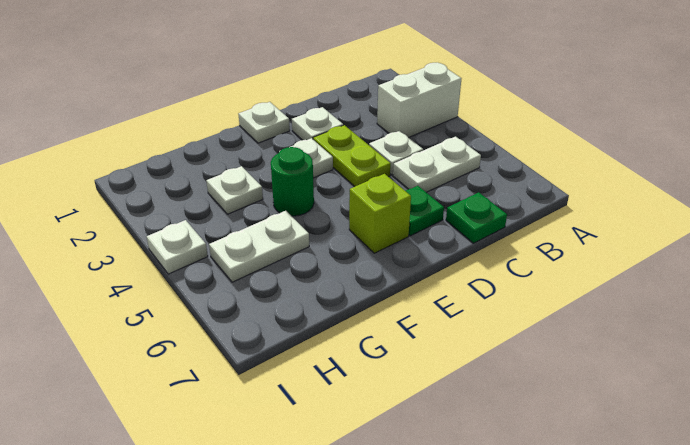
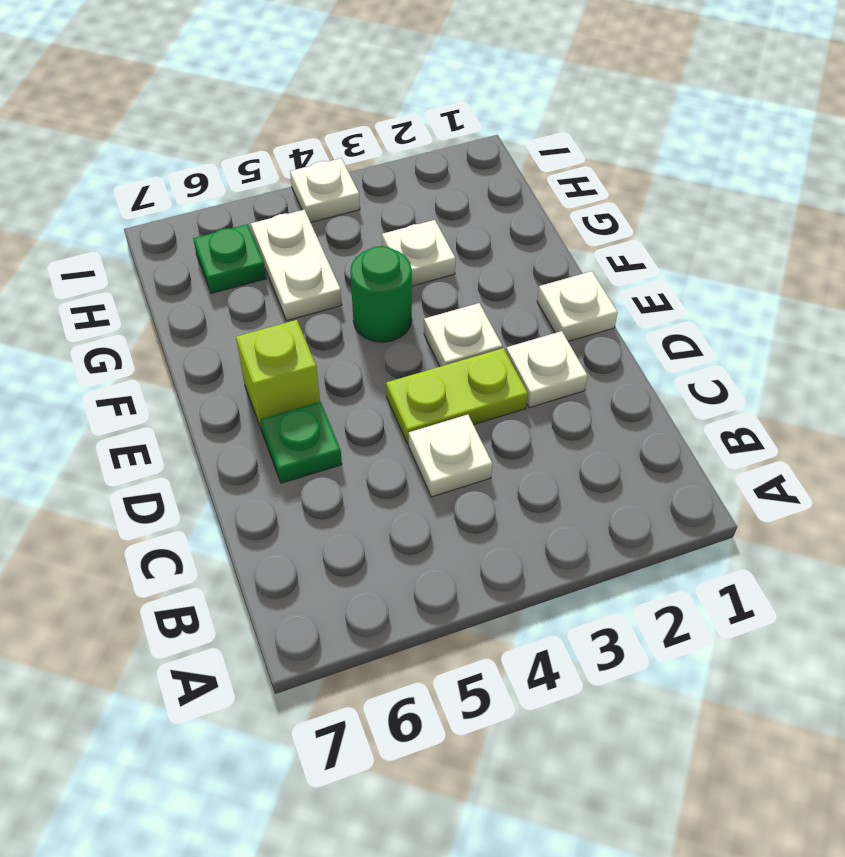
white brick A3:B3 level 1 -> none
white plate B5:C5 level 1 -> none
green plate C7 level 1 -> green plate H6 level 1

